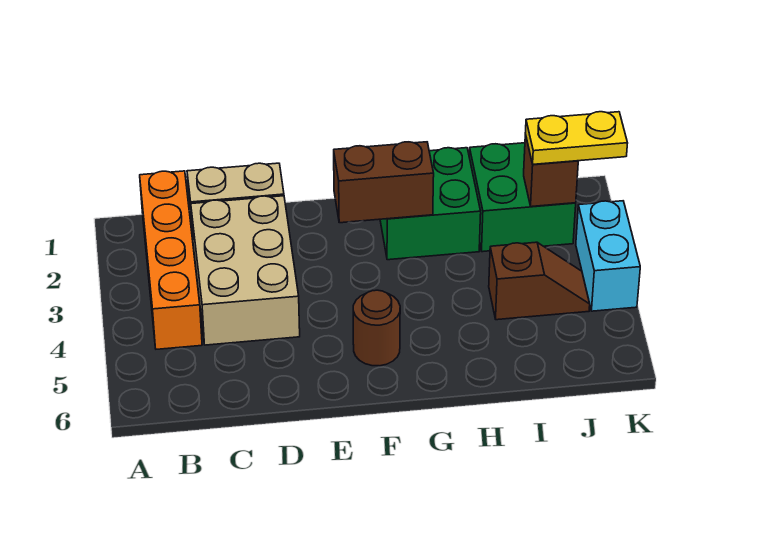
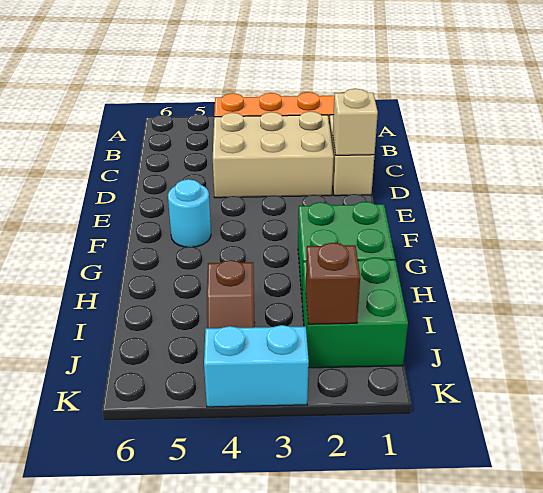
none -> tan brick D1 level 2
brown brick F2:G2 level 2 -> none
brown round brick F5 level 1 -> cyan round brick F5 level 1
yellow plate J2:K2 level 3 -> none

